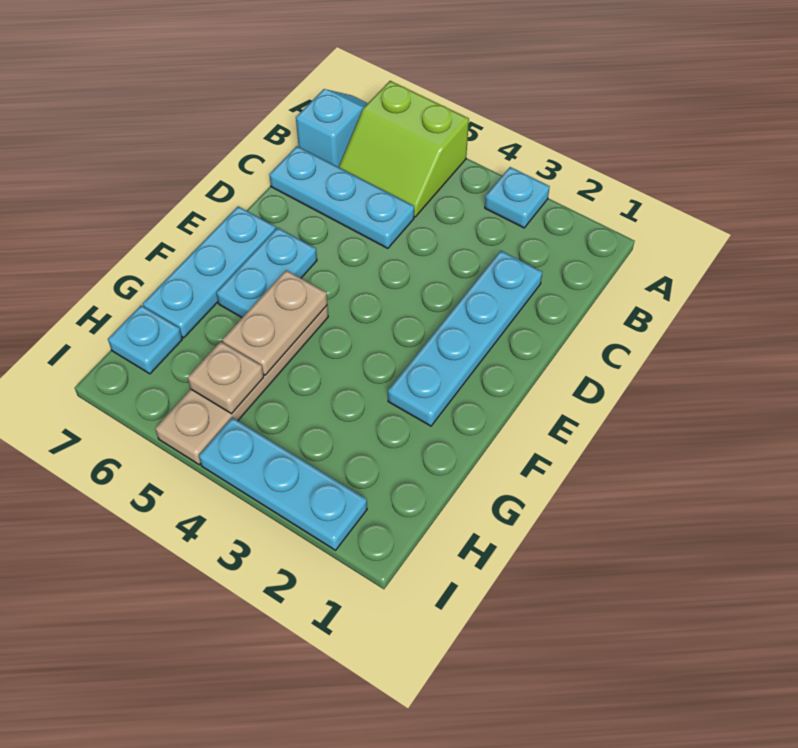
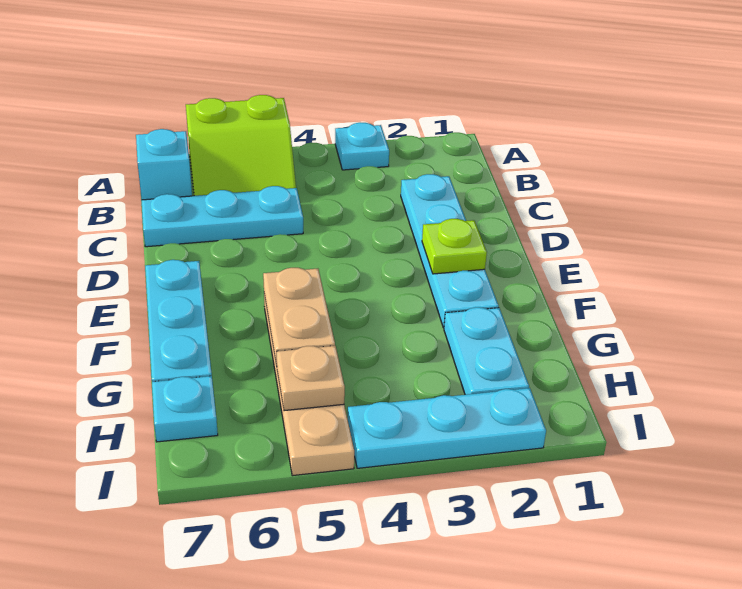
none -> lime plate E2 level 2
cyan plate E6:F6 level 1 -> cyan plate G2:H2 level 1

